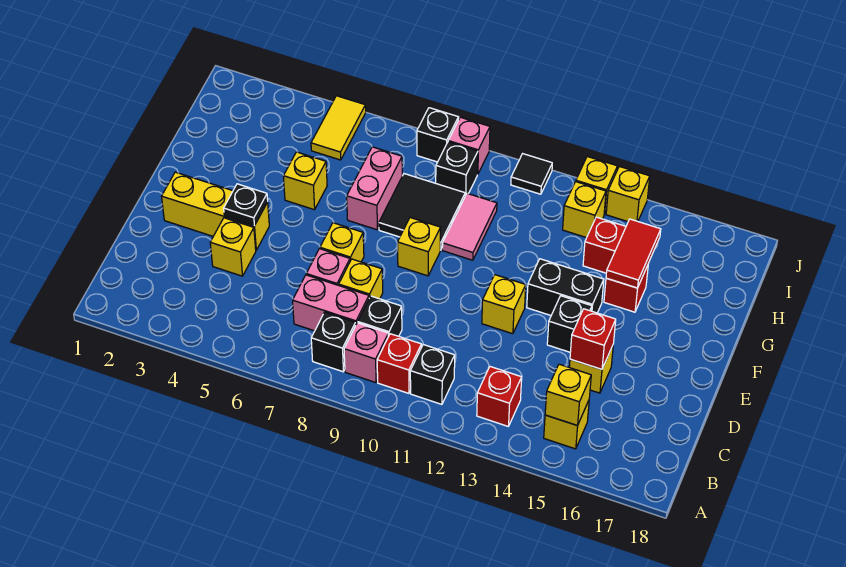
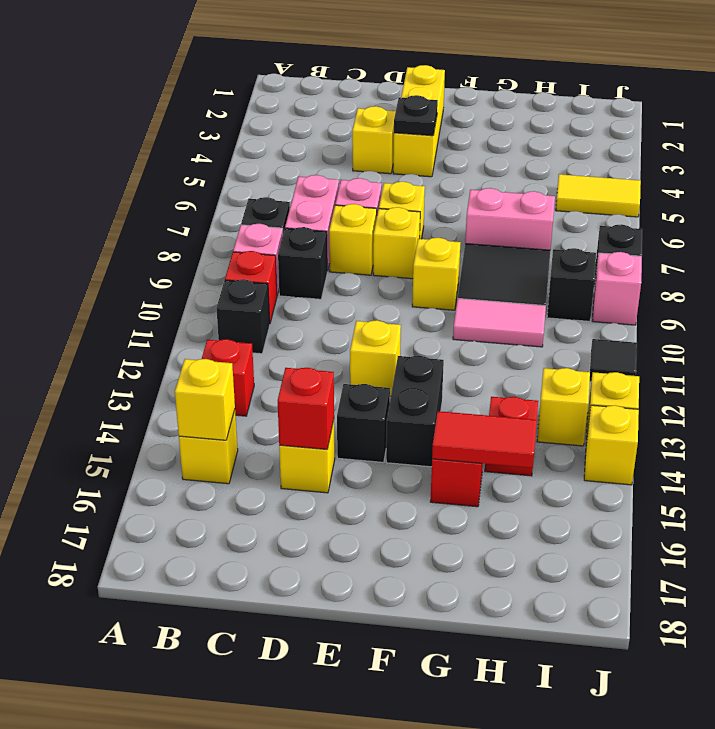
yellow brick G5 level 1 -> yellow brick E8 level 1

